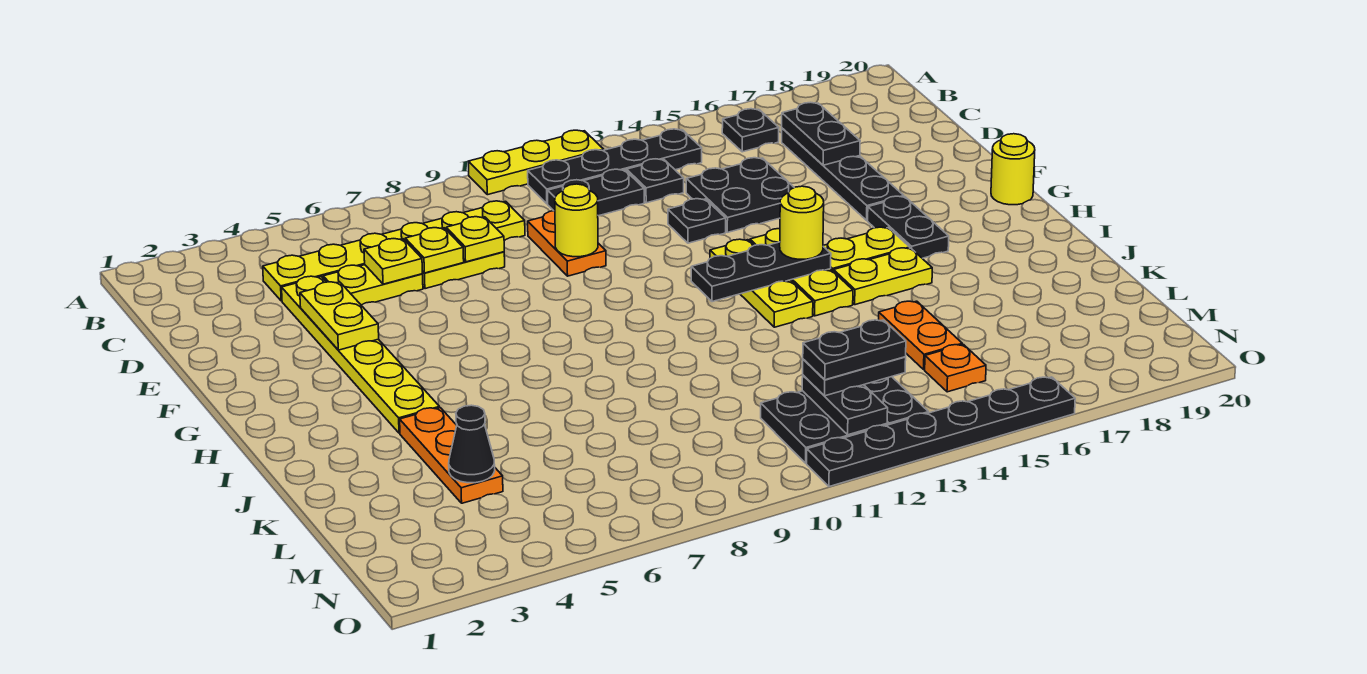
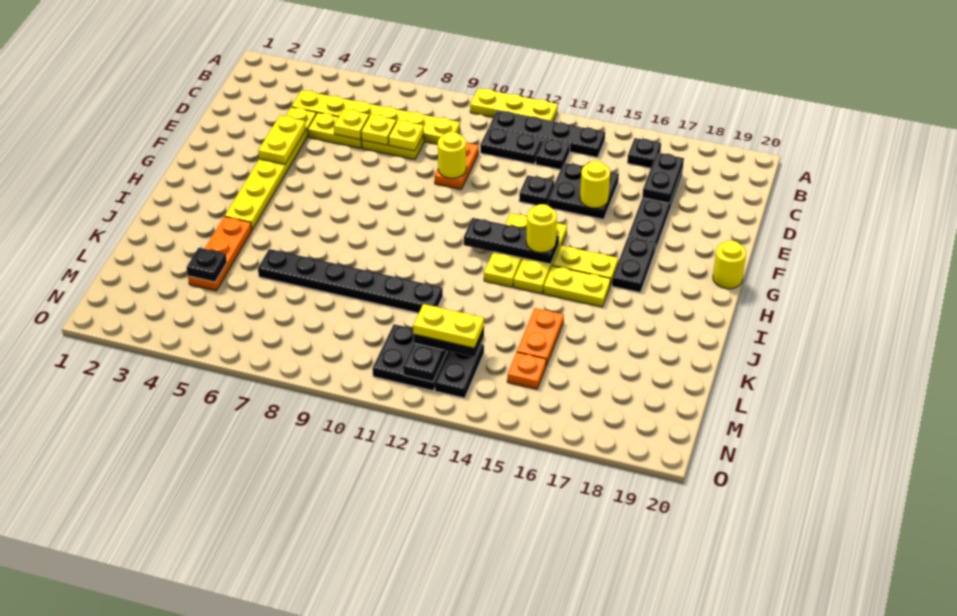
none -> yellow round brick E15 level 2
black cone L4 level 2 -> black plate L4 level 2
black plate M12:M13 level 4 -> yellow plate M12:M13 level 4
black plate O11:O16 level 1 -> black plate K6:K11 level 1

